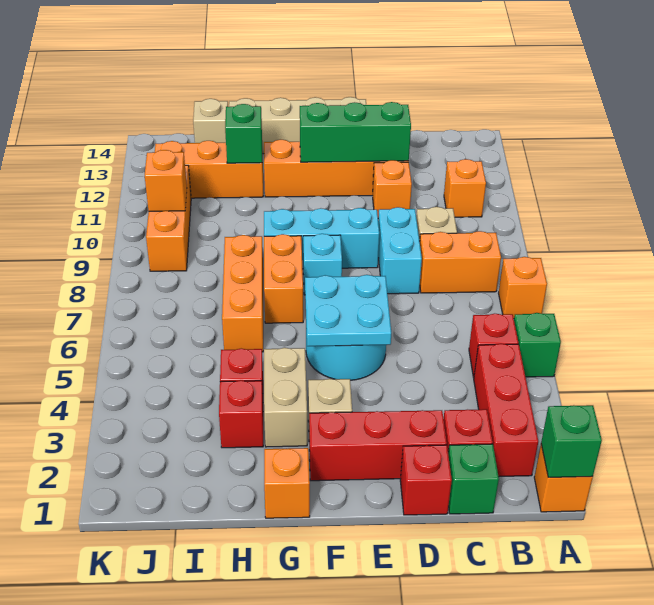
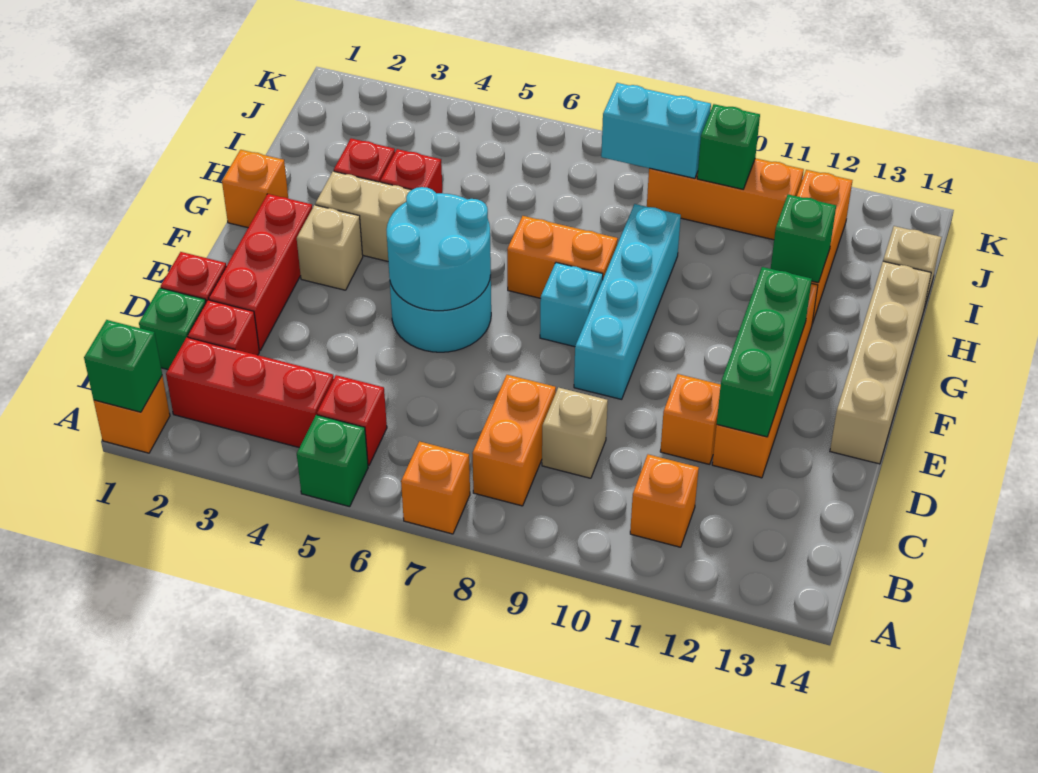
cyan brick D8:D9 level 1 -> cyan brick J8:J9 level 2
cyan plate E5:F6 level 2 -> cyan round brick E5:F6 level 2
cyan brick E9:G9 level 1 -> cyan brick E9:H9 level 1
orange brick H6:H8 level 1 -> none
orange brick J10 level 2 -> green brick J10 level 2

